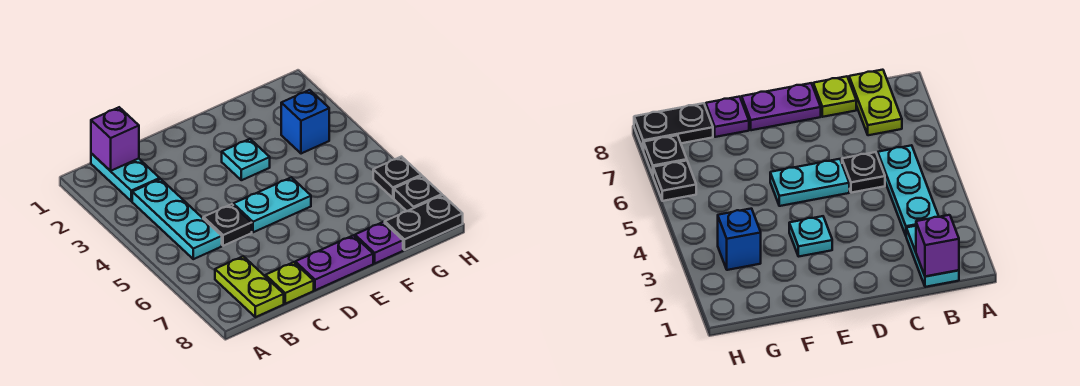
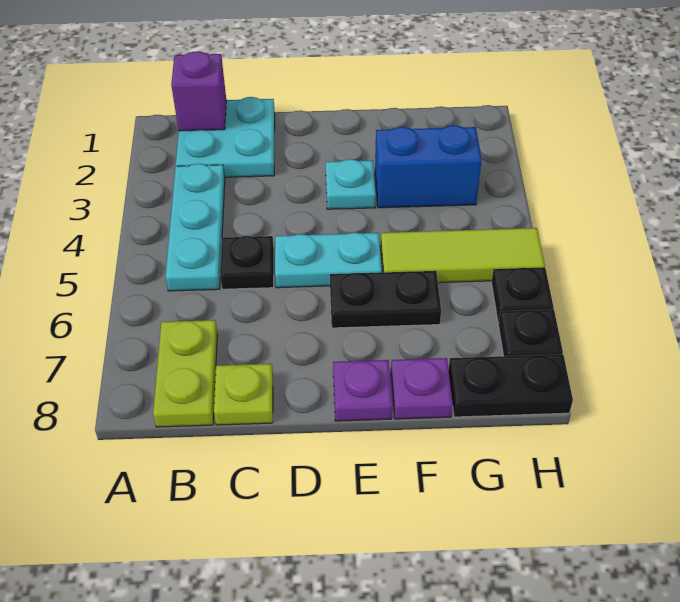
cyan plate B1:B2 level 1 -> cyan plate B1:C2 level 1
purple plate D8:E8 level 1 -> purple plate E8 level 1
none -> black plate E6:F6 level 1
none -> lime tile F5:H5 level 1
blue brick G3 level 1 -> blue brick F3:G3 level 1

